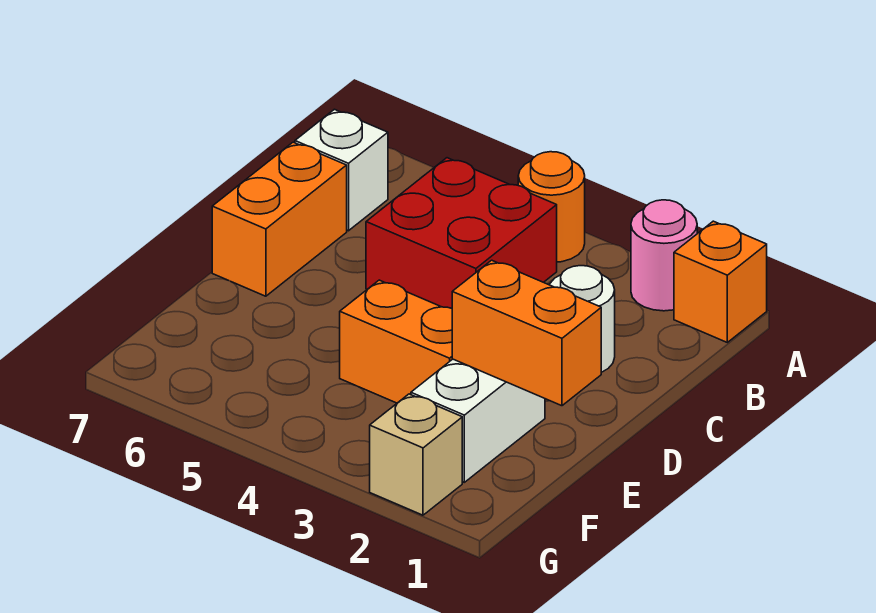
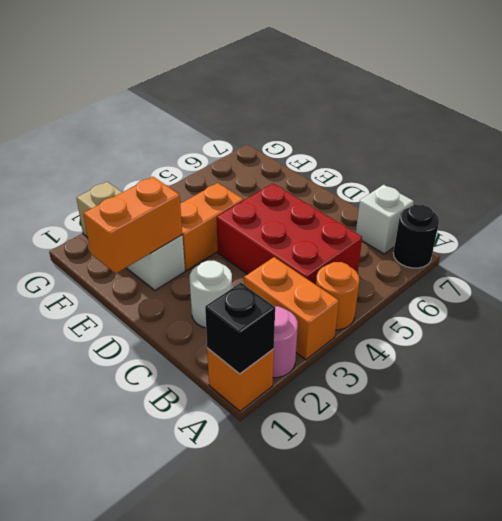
none -> black brick A1 level 2
none -> black round brick A7 level 1
red brick B4:C5 level 1 -> red brick B4:D5 level 1
orange brick C7:D7 level 1 -> orange brick A3:B3 level 1

